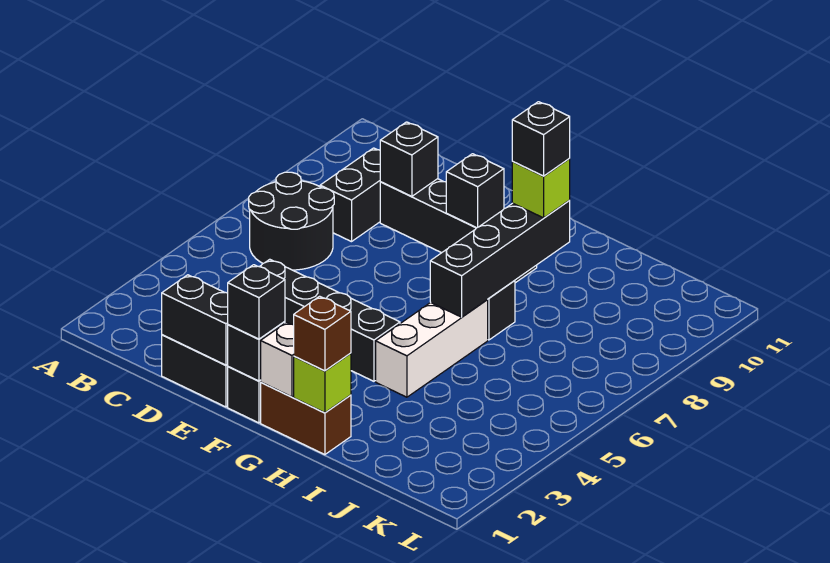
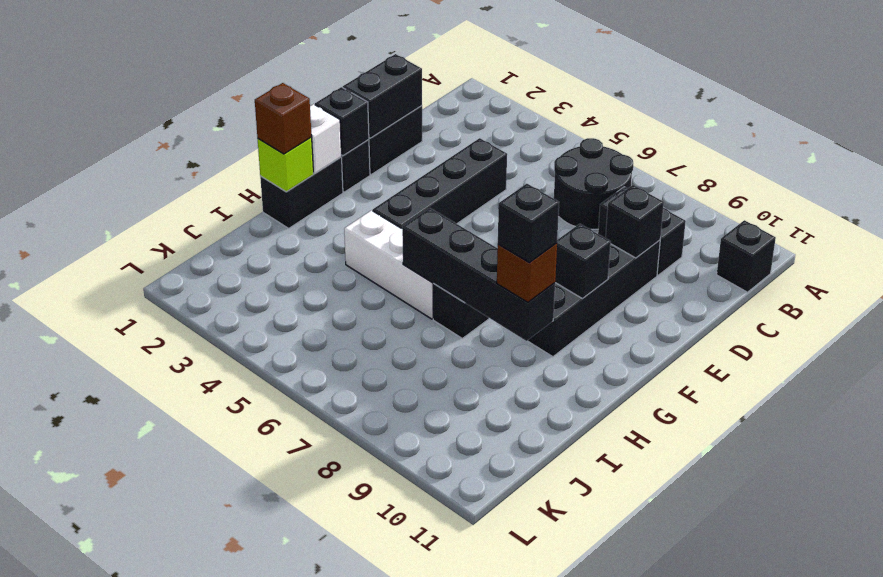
black brick F1 level 3 -> black brick B11 level 1
brown brick G1:H1 level 1 -> black brick G1:H1 level 1
lime brick H9 level 3 -> brown brick H9 level 3

